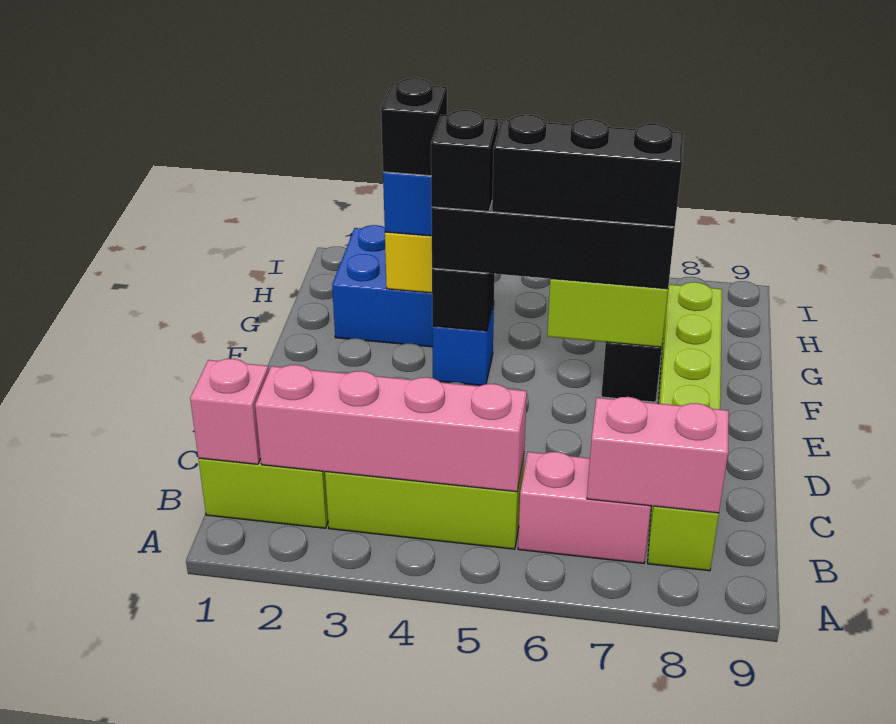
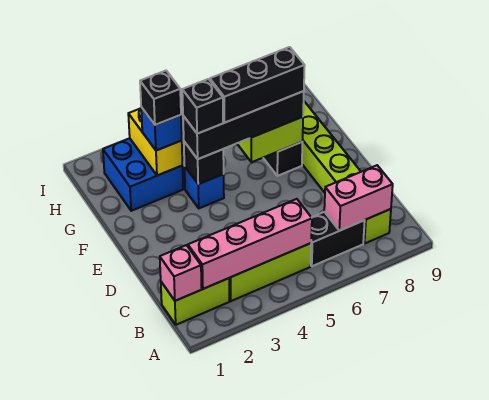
pink brick B6:B7 level 1 -> black brick B6:B7 level 1

